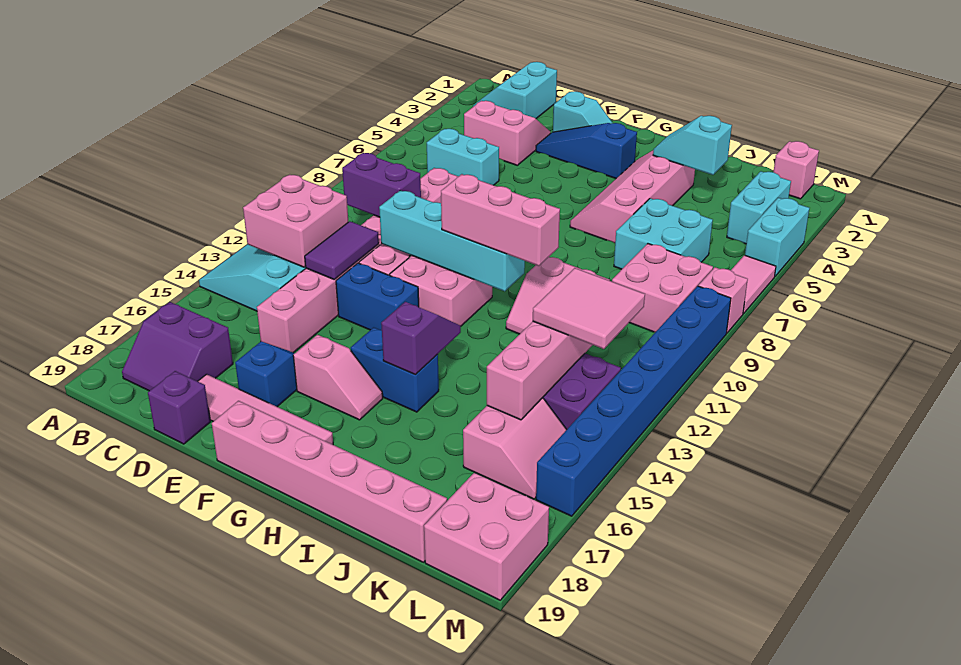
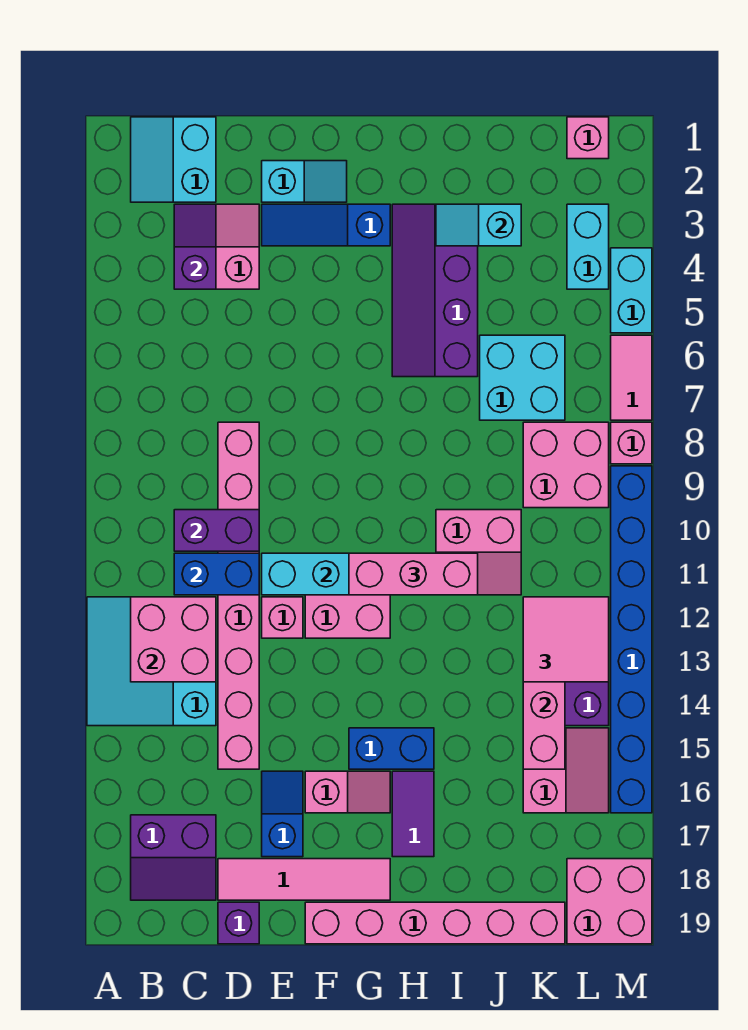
cyan brick C6:D6 level 1 -> none
purple tile D12:D13 level 2 -> purple tile H16:H17 level 1
blue brick E13:F13 level 1 -> blue brick C11:D11 level 2
pink slope H3:I6 level 1 top I -> purple slope H3:I6 level 1 top I
purple slope H14:H15 level 2 top 15 -> purple slope C3:C4 level 2 top 4

